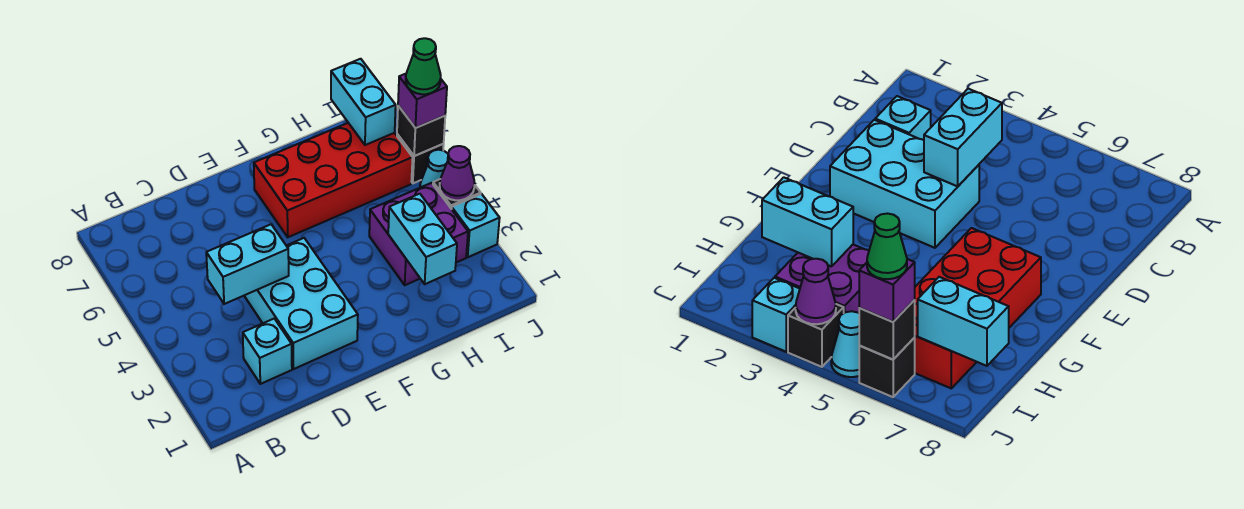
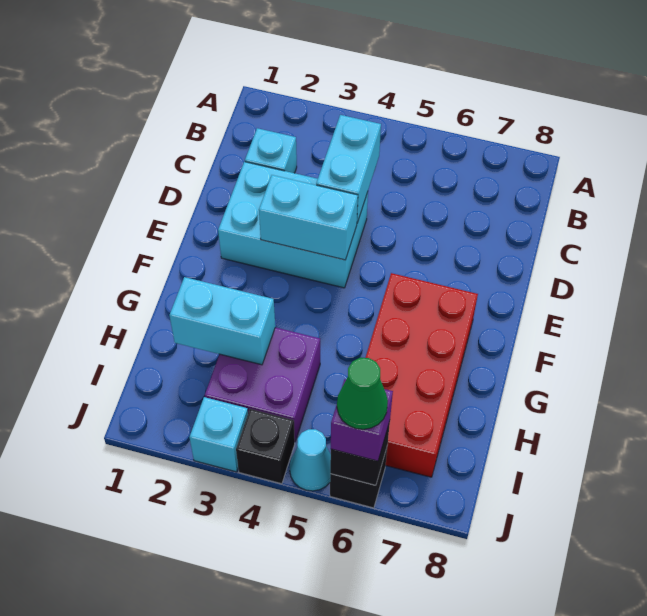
cyan brick I7:I8 level 2 -> cyan brick E3:E4 level 2
purple cone J4 level 2 -> none

